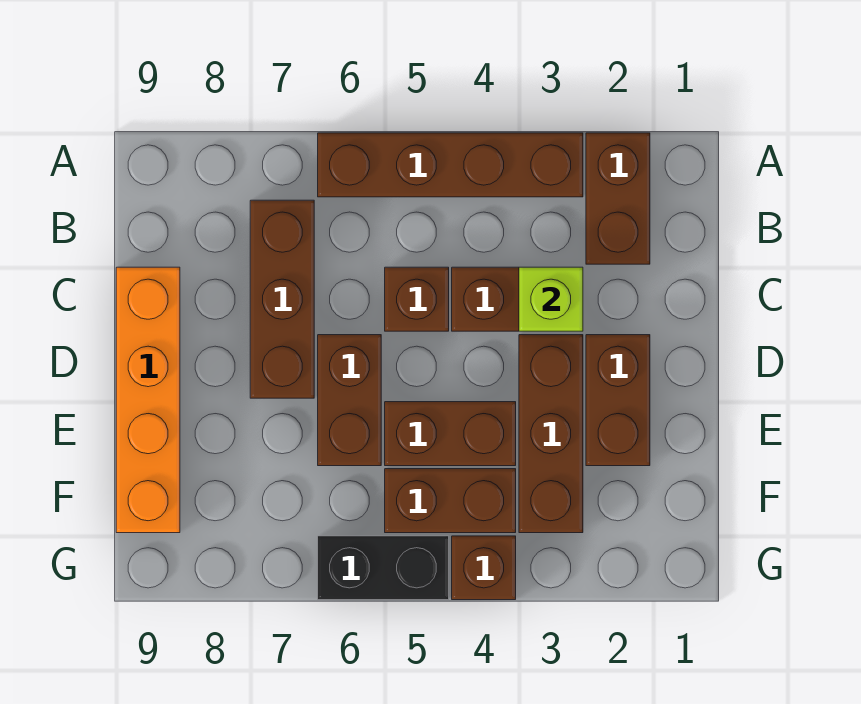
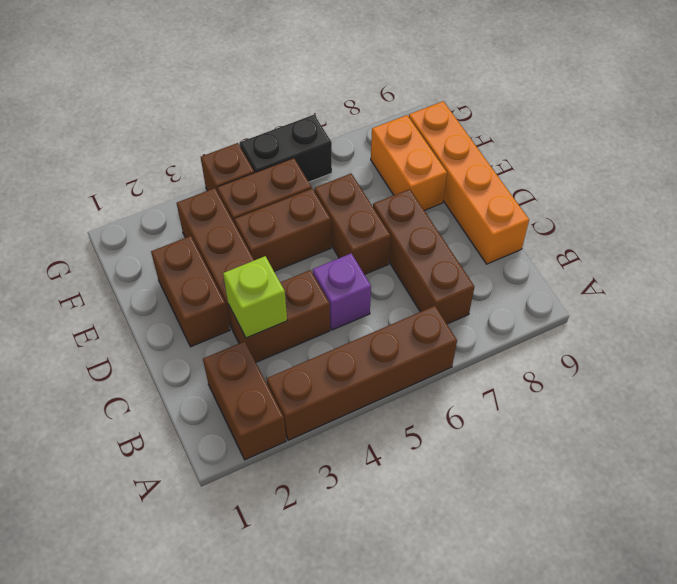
brown brick C5 level 1 -> purple brick C5 level 1
none -> orange brick E8:F8 level 1

